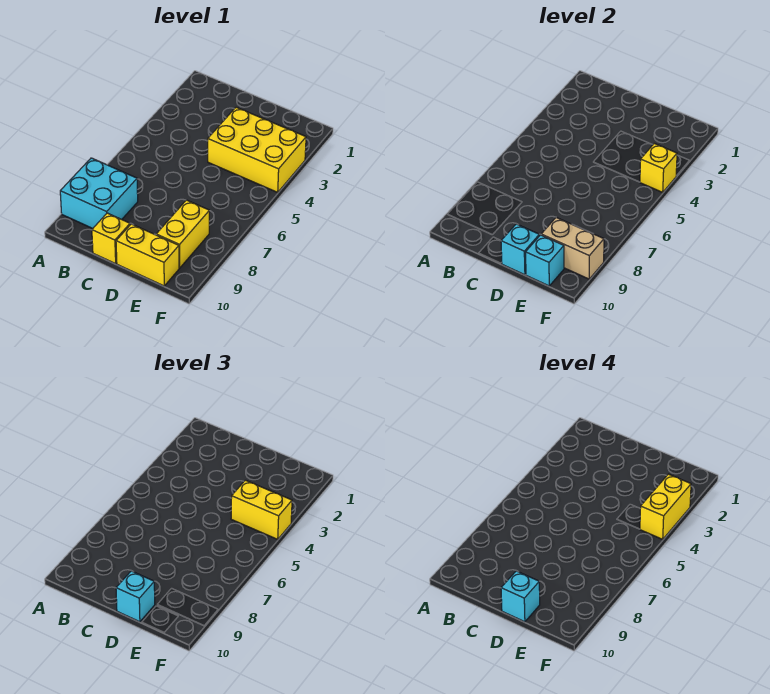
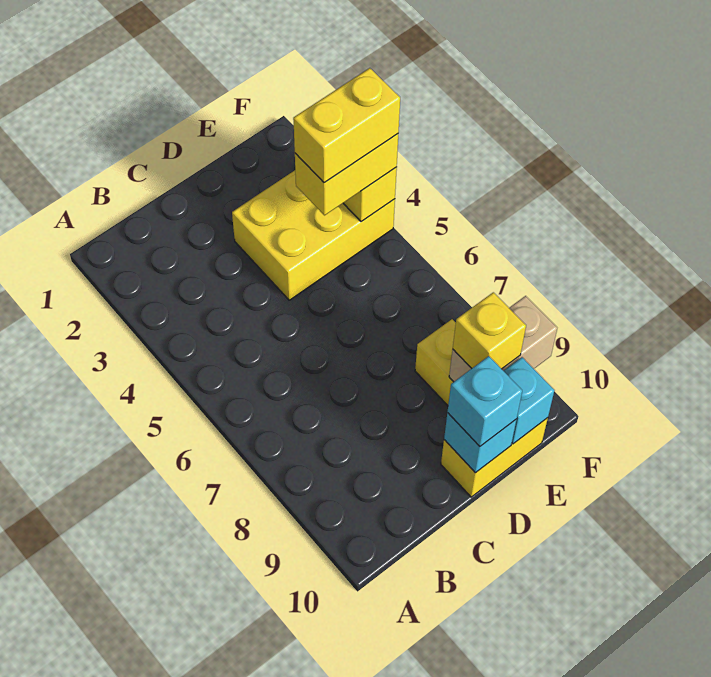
cyan brick A8:B9 level 1 -> none
yellow brick C10 level 1 -> yellow brick E9 level 3
cyan brick D10 level 4 -> none
yellow brick F3:F4 level 4 -> yellow brick E4:F4 level 4

